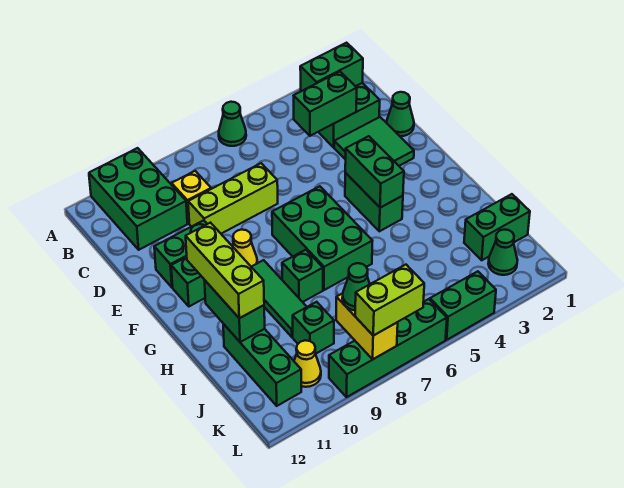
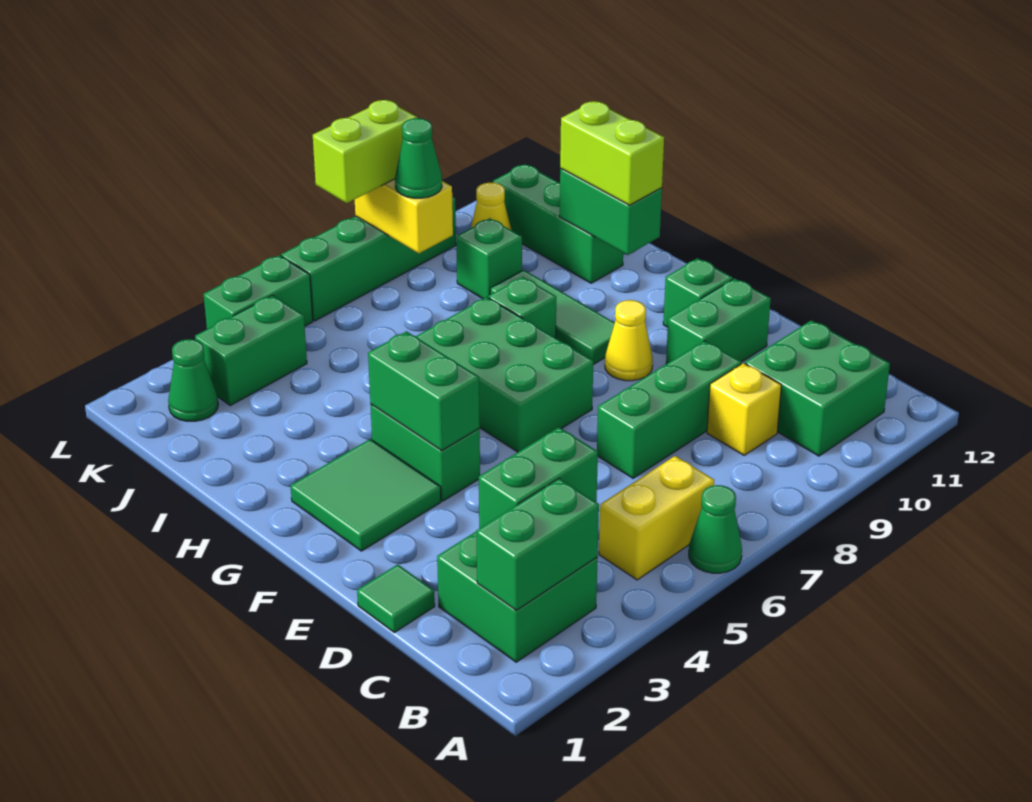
green brick A10:C11 level 1 -> green brick B10:C11 level 1
none -> yellow brick B5:B6 level 1
green cone D1 level 1 -> green tile D1 level 1
green tile D2:E3 level 1 -> green tile F2:G3 level 1
lime brick D7:D9 level 1 -> green brick D7:D9 level 1
lime brick G11:I11 level 3 -> lime brick H11:I11 level 3
green brick J1:J2 level 1 -> green brick K3:K4 level 1

